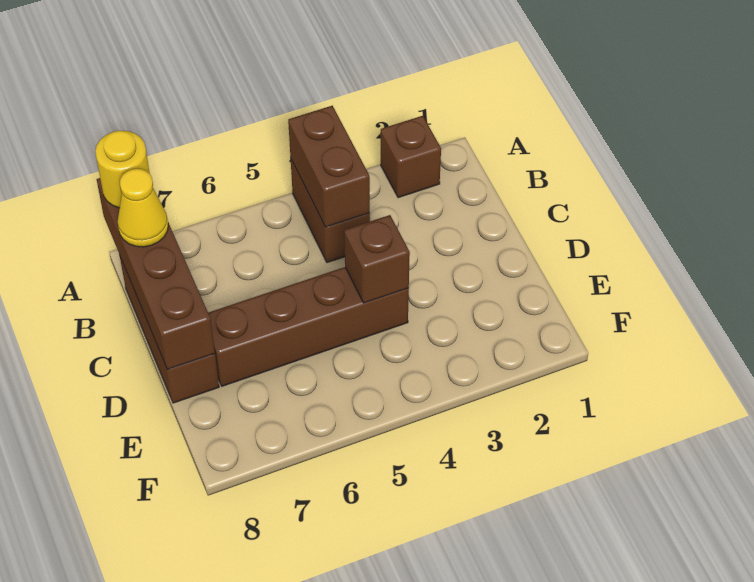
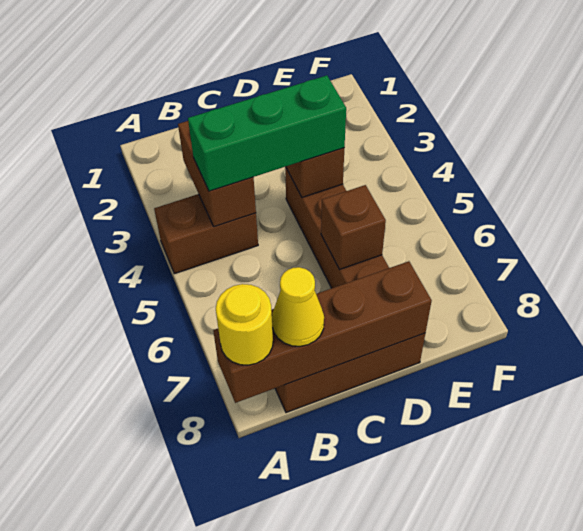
brown brick A2 level 1 -> brown brick D6 level 2
brown brick A4:B4 level 2 -> brown brick B3:B4 level 2
none -> green brick B4:D4 level 3

